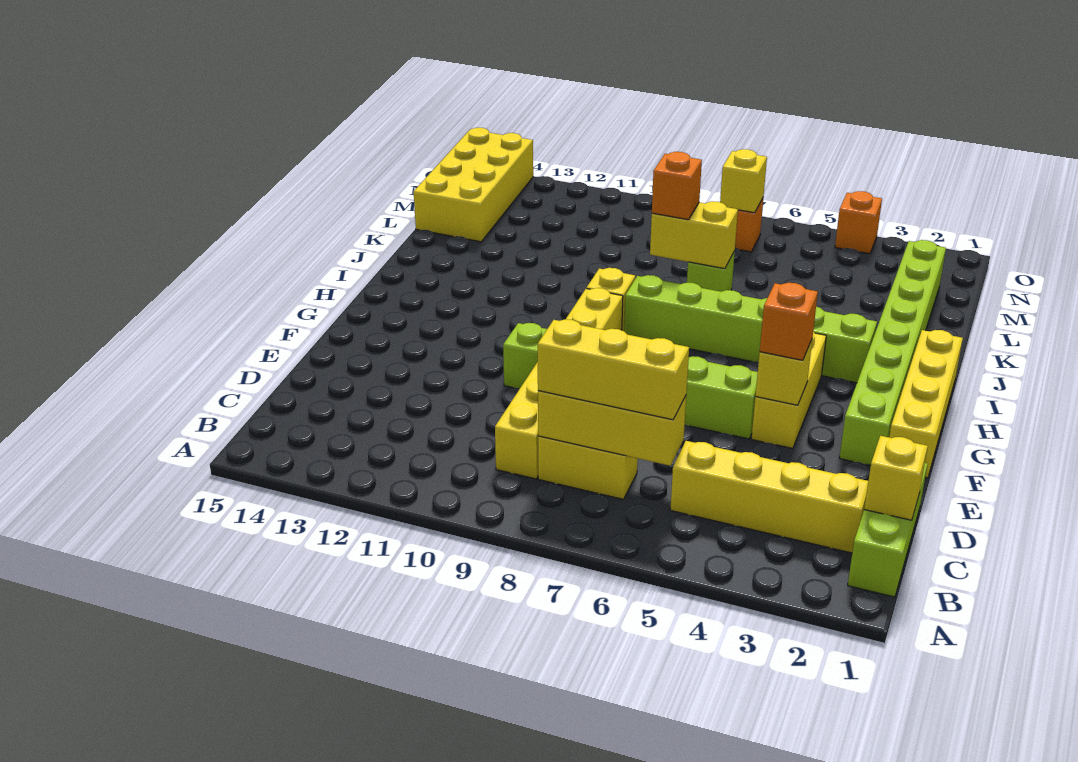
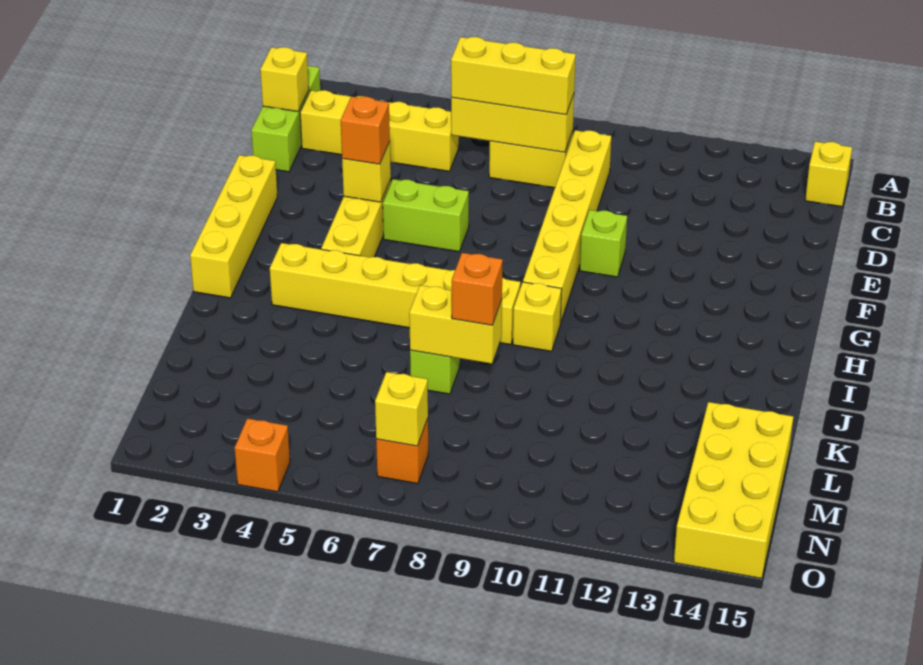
none -> yellow brick B15 level 1
lime brick F2:M2 level 1 -> none
lime brick I3:I8 level 1 -> yellow brick I3:I8 level 1

